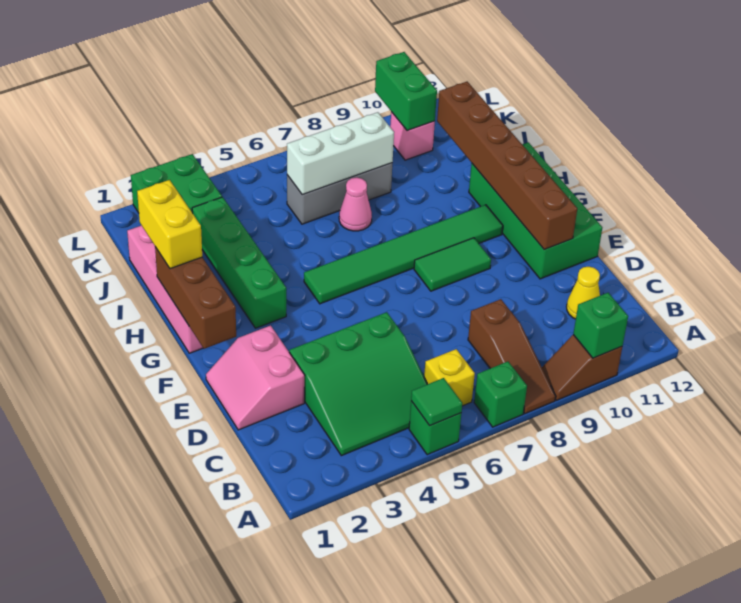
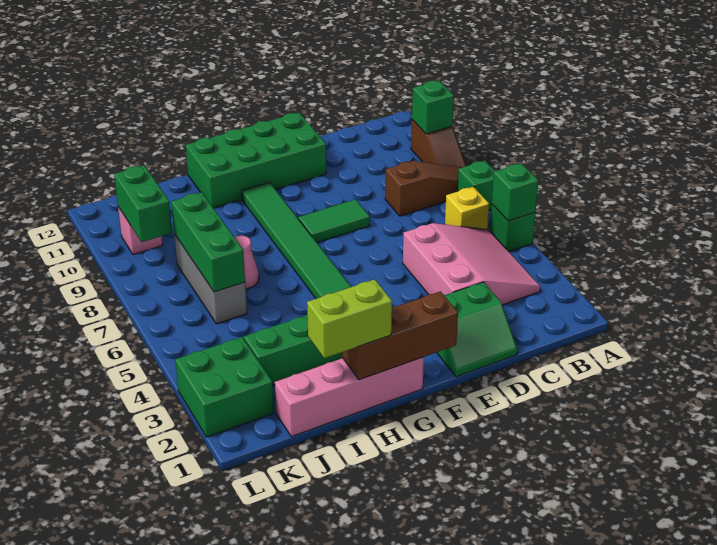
green tile A5 level 2 -> green brick A5 level 2
green slope B3:D5 level 1 top D -> pink slope B3:D5 level 1 top D
yellow cone C11 level 1 -> none
pink slope D1:E2 level 1 top 2 -> green slope D1:E2 level 1 top 2
brown brick E11:J11 level 2 -> none
green tile F8:F9 level 1 -> green tile E8:F8 level 1
yellow brick H1:I1 level 3 -> lime brick H1:I1 level 3
white brick J6:J8 level 2 -> green brick J6:J8 level 2
green brick K10:L10 level 2 -> green brick K9:K10 level 2

